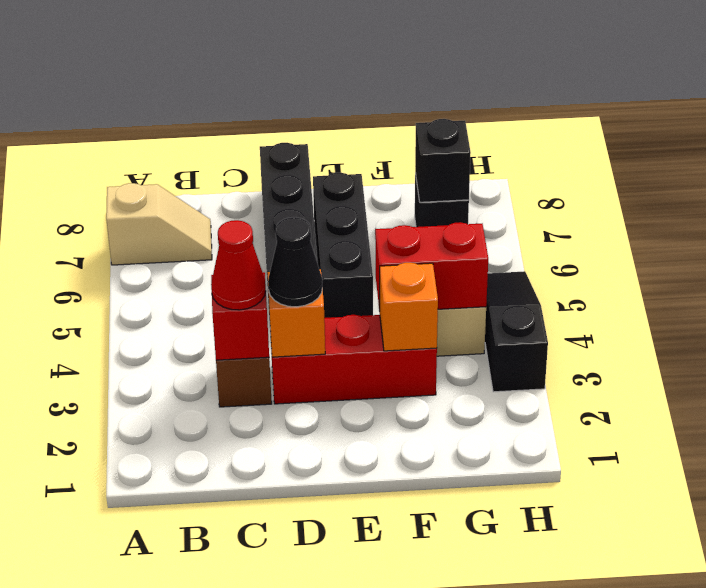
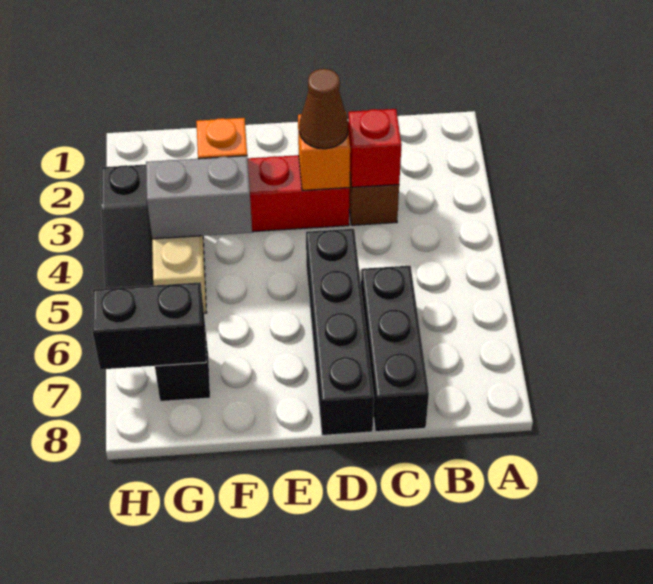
tan slope A7:B7 level 1 top A -> none
red cone C3 level 3 -> none
black cone D3 level 3 -> brown cone D3 level 3
black brick E5:E7 level 1 -> black brick C6:C8 level 1
red brick F4:G4 level 2 -> grey brick F4:G4 level 2
black brick G7 level 2 -> black brick G7:H7 level 2

